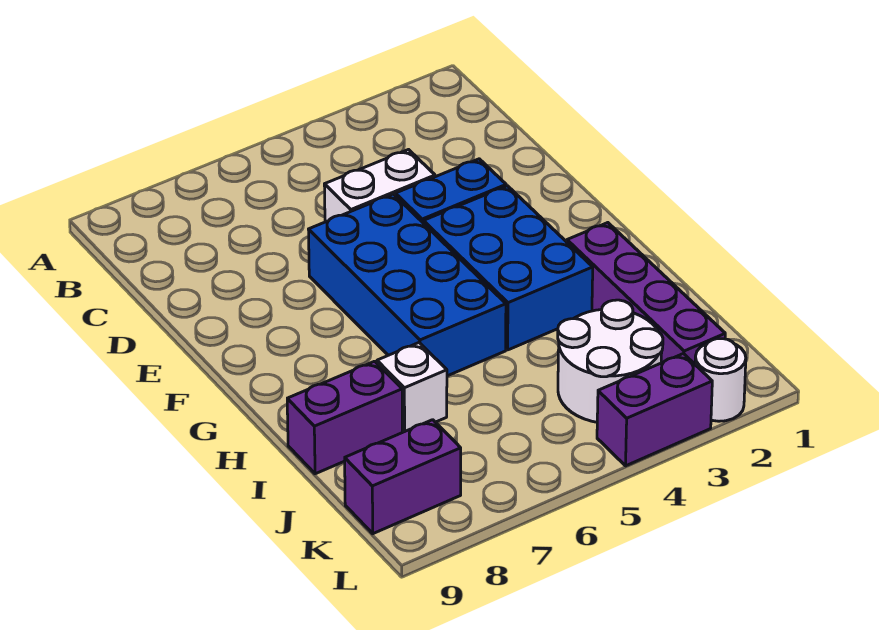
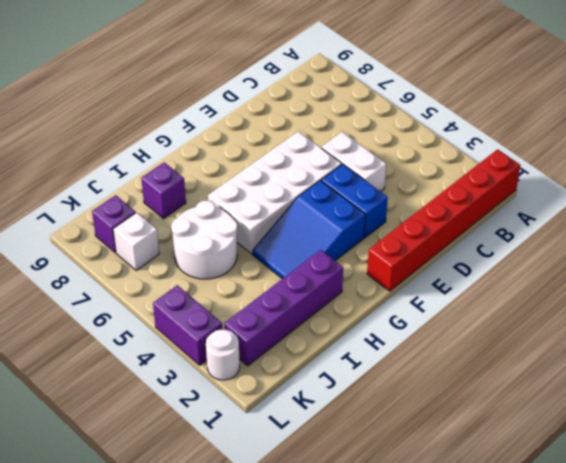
none -> red brick A1:F1 level 1
blue brick E5:H6 level 1 -> white brick E5:H6 level 1
blue brick F3:H4 level 1 -> blue slope F3:H4 level 1 top F
white brick I7 level 1 -> white brick K7 level 1
purple brick I8:I9 level 1 -> purple brick I8 level 1
white round brick J3:K4 level 1 -> white round brick I5:J6 level 1
purple brick K8:K9 level 1 -> purple brick K8 level 1

